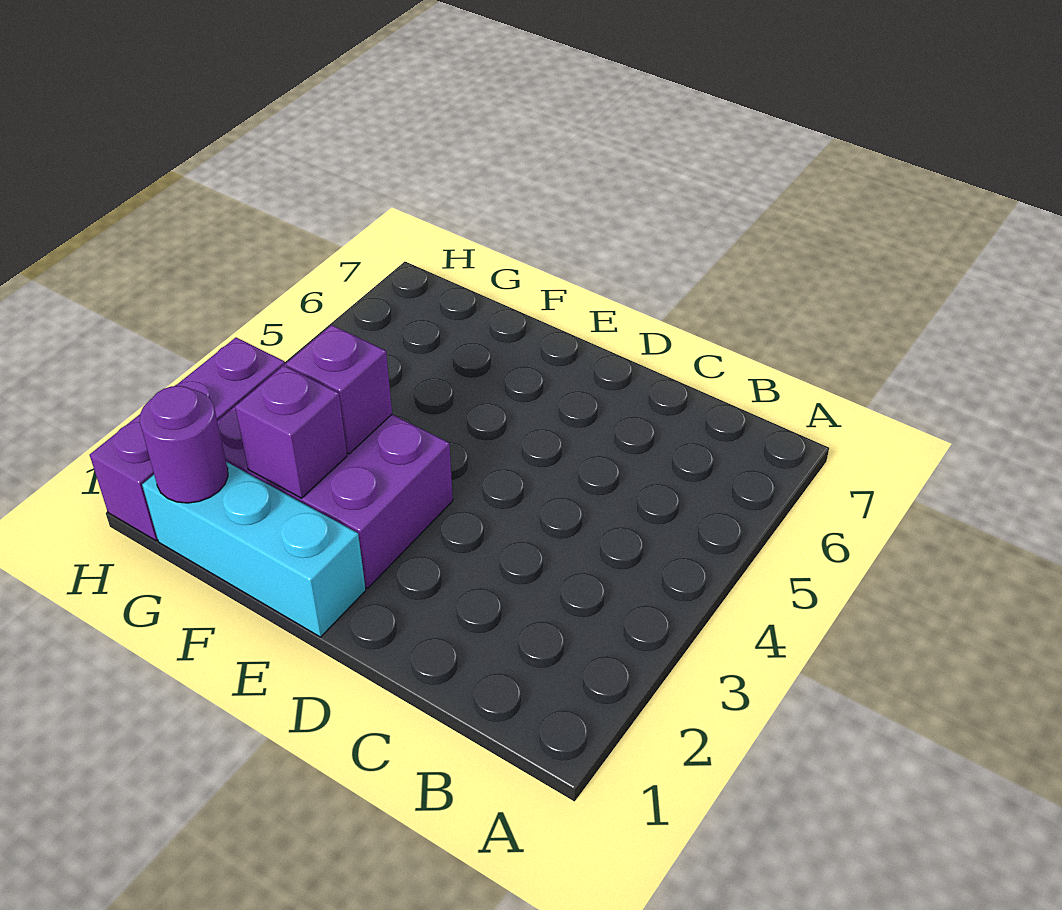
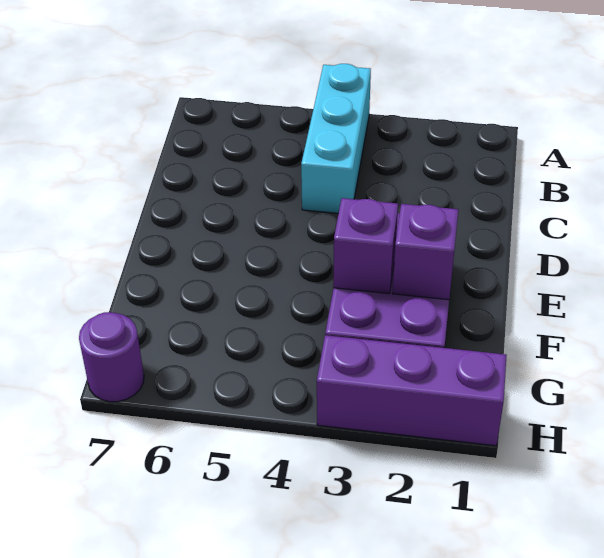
cyan brick E1:G1 level 1 -> cyan brick A4:C4 level 1
purple round brick G1 level 2 -> purple round brick H7 level 1

